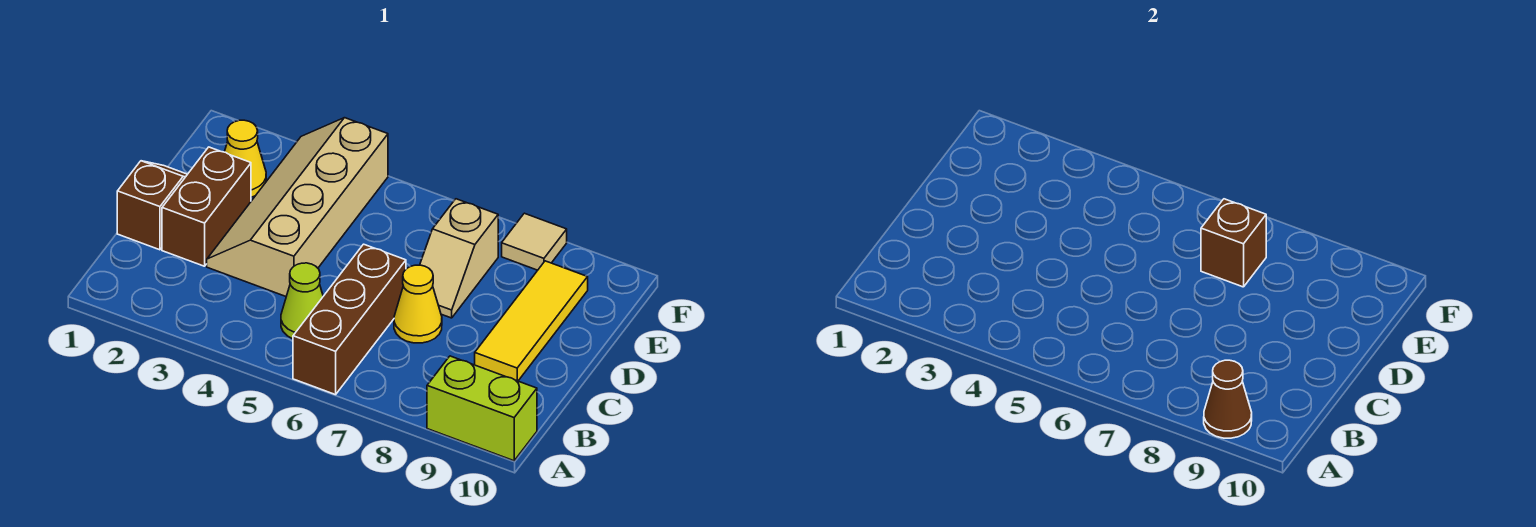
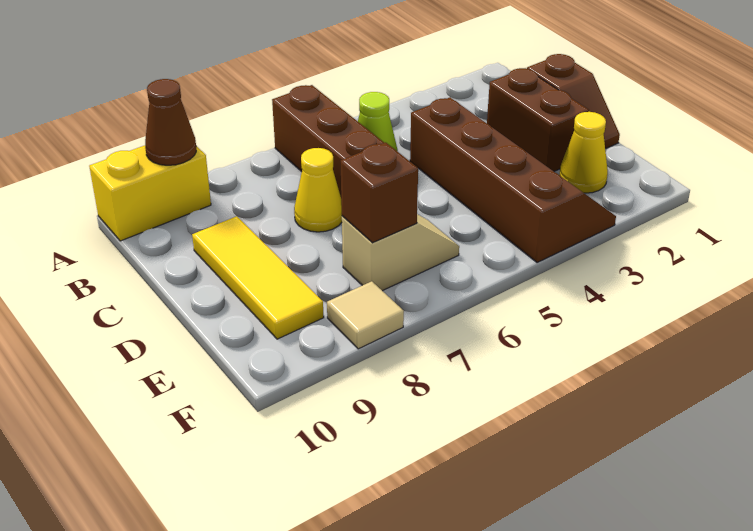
lime brick A9:A10 level 1 -> yellow brick A9:A10 level 1
tan slope C3:F4 level 1 top 4 -> brown slope C3:F4 level 1 top 4
tan slope D7:E7 level 1 top E -> tan slope E6:E7 level 1 top 7

